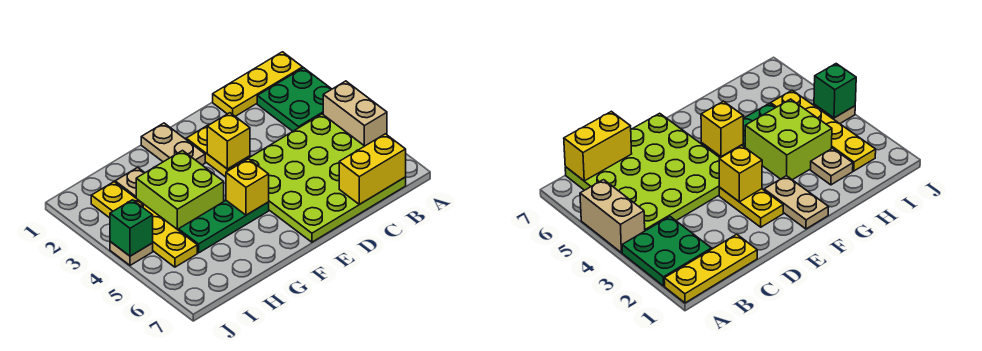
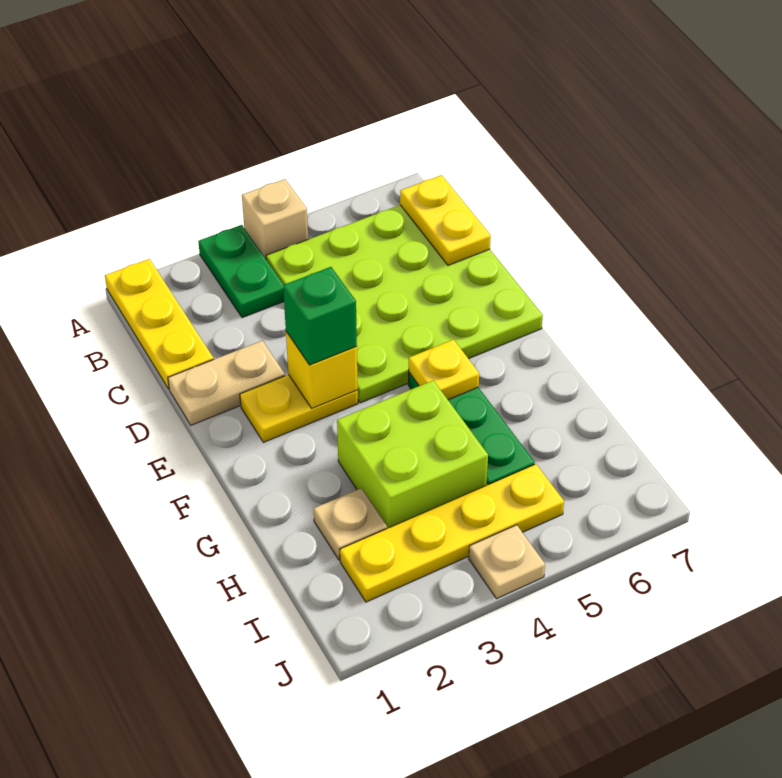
green plate A2:B3 level 1 -> green plate A3:B3 level 1
tan brick A4:A5 level 1 -> tan brick A4 level 1
yellow brick B7:C7 level 2 -> yellow plate B7:C7 level 2
tan plate F1:F2 level 1 -> tan plate D1:D2 level 1
yellow brick F5 level 2 -> yellow plate F5 level 2
green brick J4 level 2 -> green brick E3 level 3

